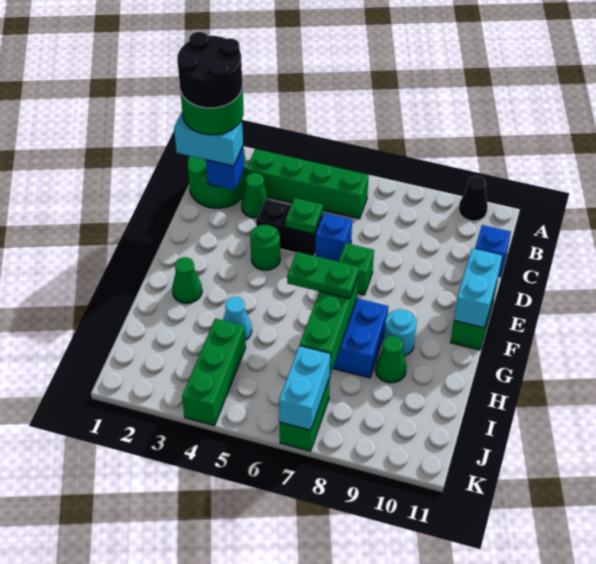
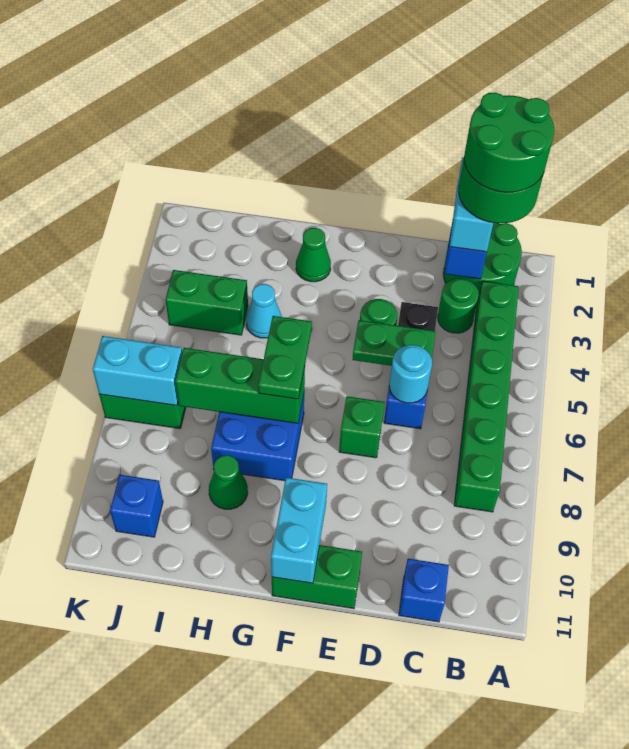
black cone A10 level 1 -> none
black round brick B1:C2 level 5 -> green round brick B1:C2 level 5
green brick B3:B6 level 1 -> green brick B3:B8 level 1
green cone C3 level 1 -> green round brick C3 level 1
green plate D5 level 2 -> green plate D5:E5 level 2
cyan brick E11:F11 level 2 -> cyan brick F10:F11 level 2
cyan round brick G9 level 1 -> cyan round brick D6 level 2
green brick I4:K4 level 1 -> green brick I4:J4 level 1
none -> blue brick J10 level 1

